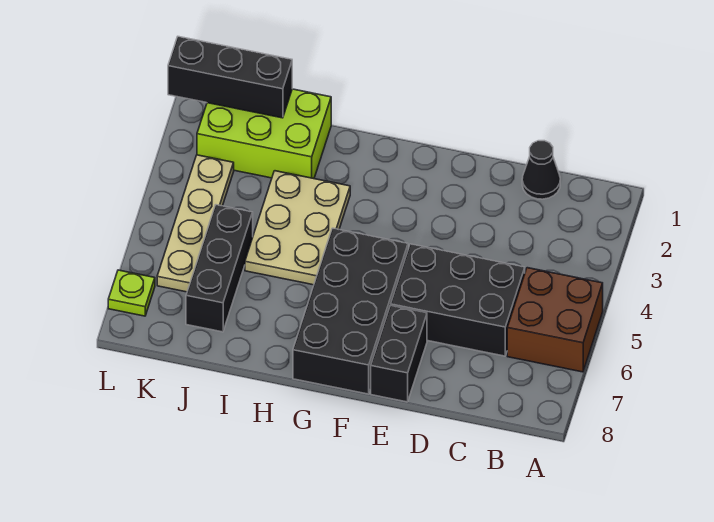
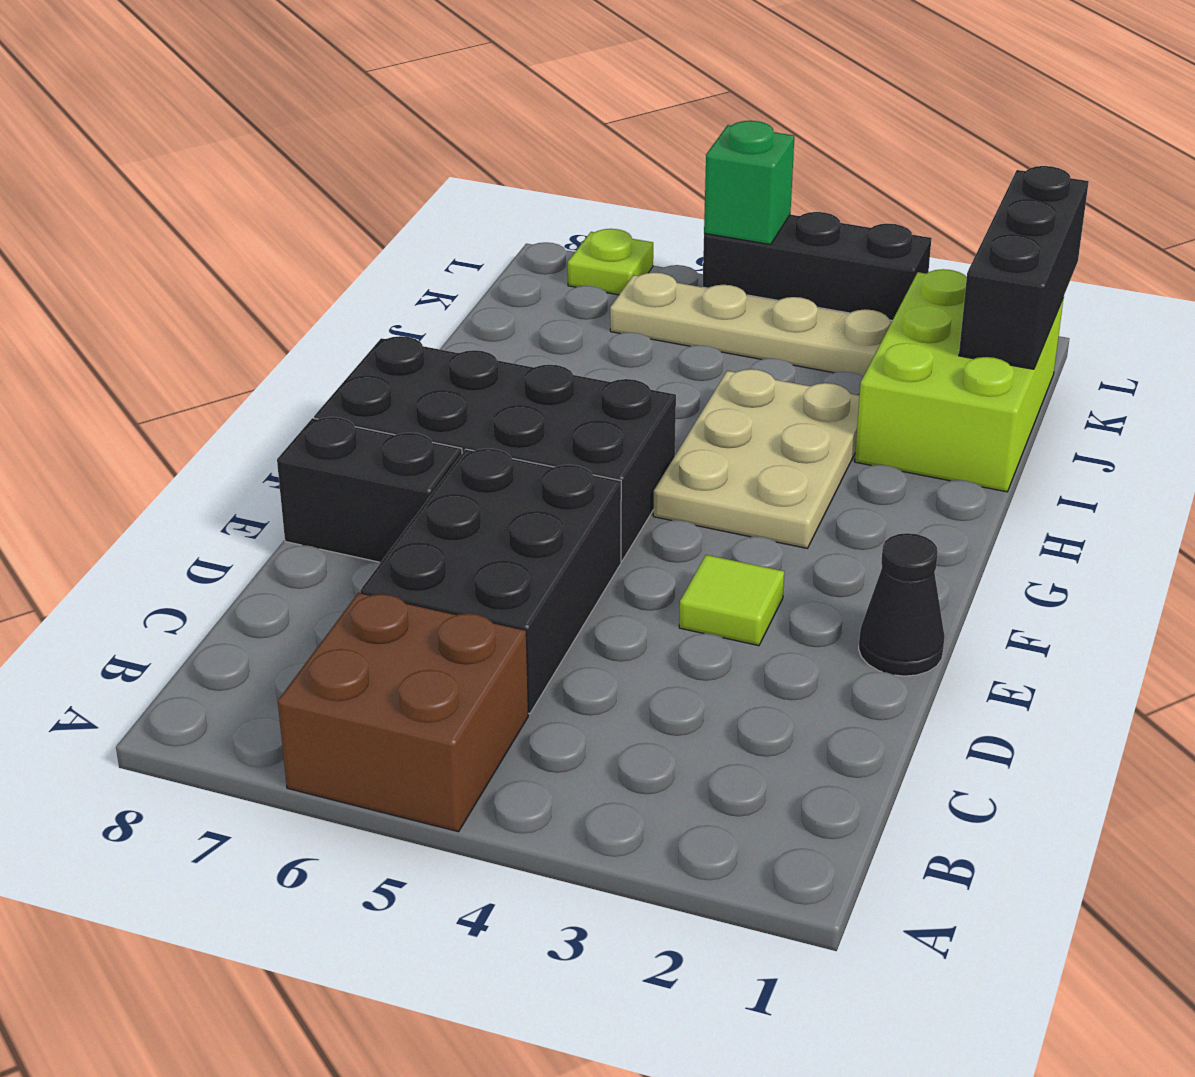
black cone C1 level 1 -> black cone E1 level 1
none -> lime tile E3 level 1
tan plate H3:I5 level 1 -> tan plate G3:I4 level 1
black brick J5:J7 level 1 -> black brick L3:L5 level 1
none -> green brick L5 level 2

